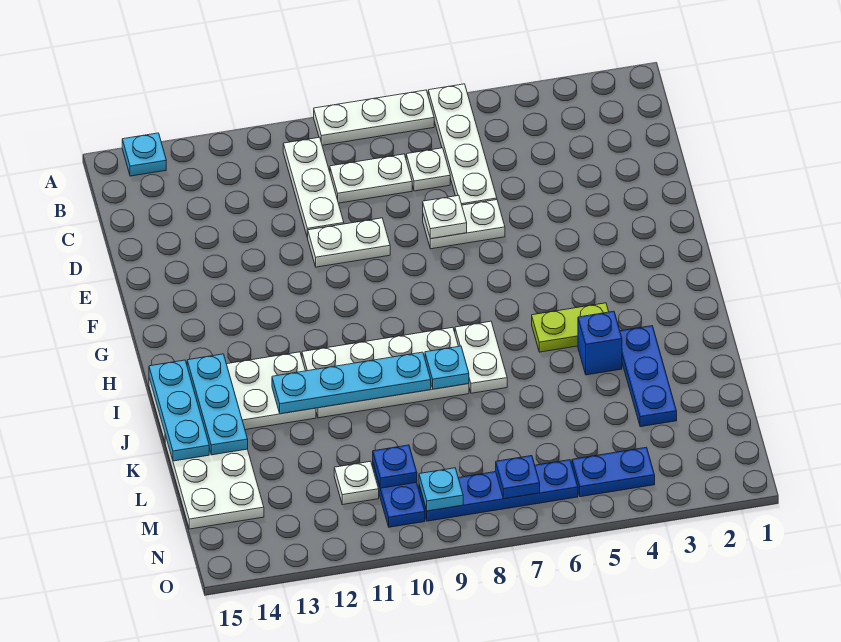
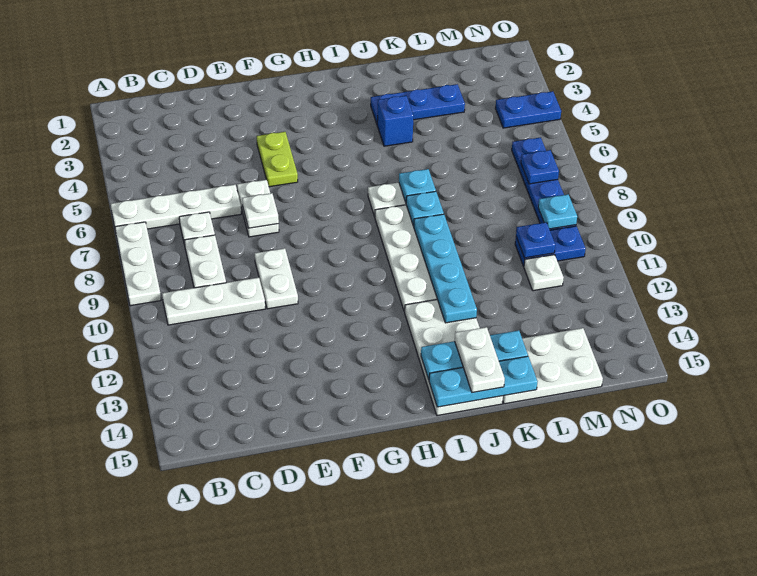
cyan plate A14 level 1 -> cyan plate J7 level 2
lime plate I4:I5 level 1 -> lime plate F4:F5 level 1
none -> white plate J14:J15 level 3
blue plate N4:N5 level 1 -> blue plate N4:O4 level 1

